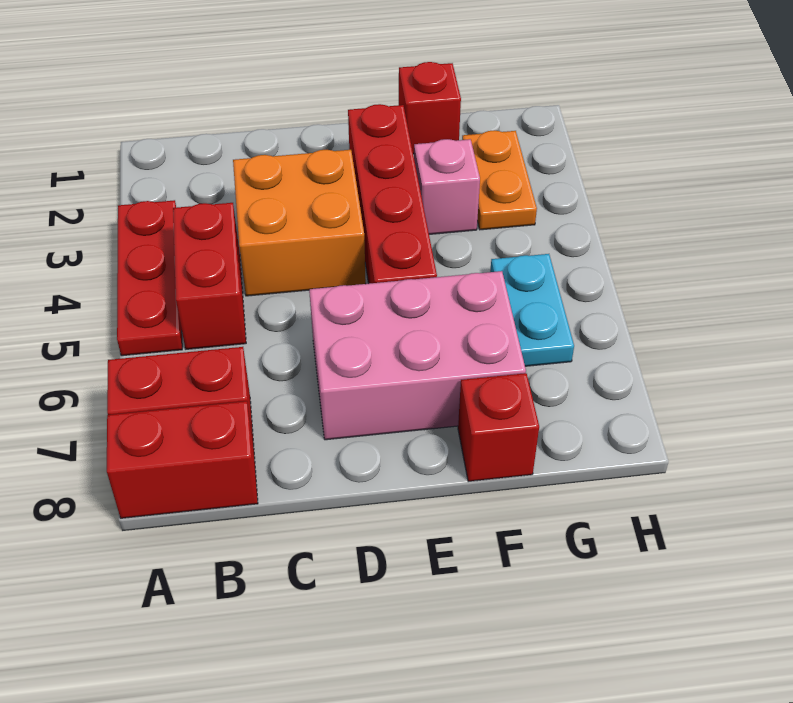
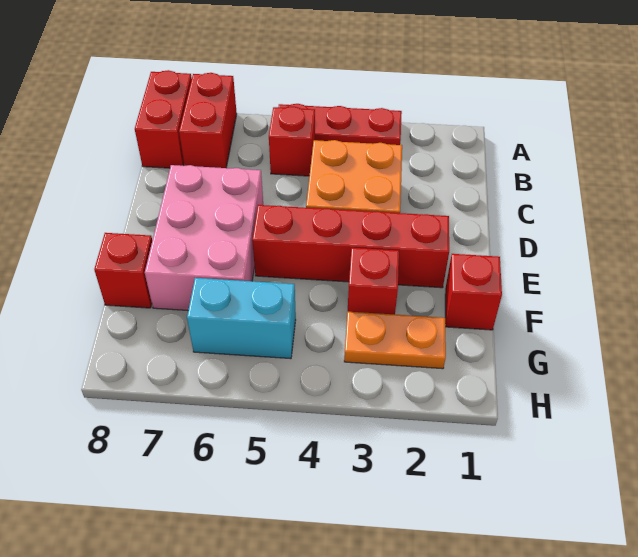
red brick B4:B5 level 1 -> red brick B5 level 1
pink brick F3 level 1 -> red brick F3 level 1
cyan plate G5:G6 level 1 -> cyan brick G5:G6 level 1

